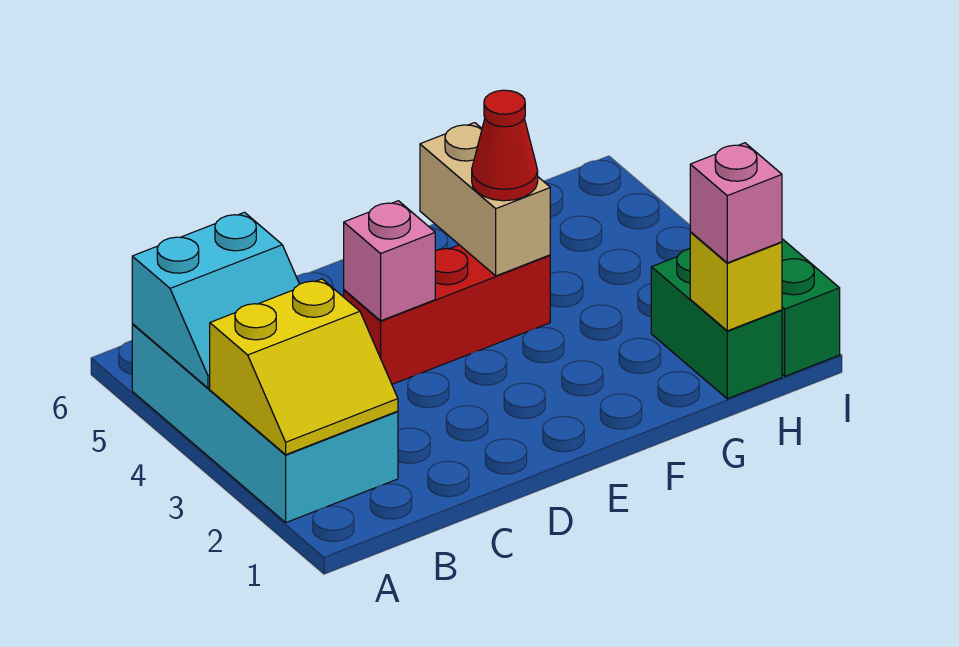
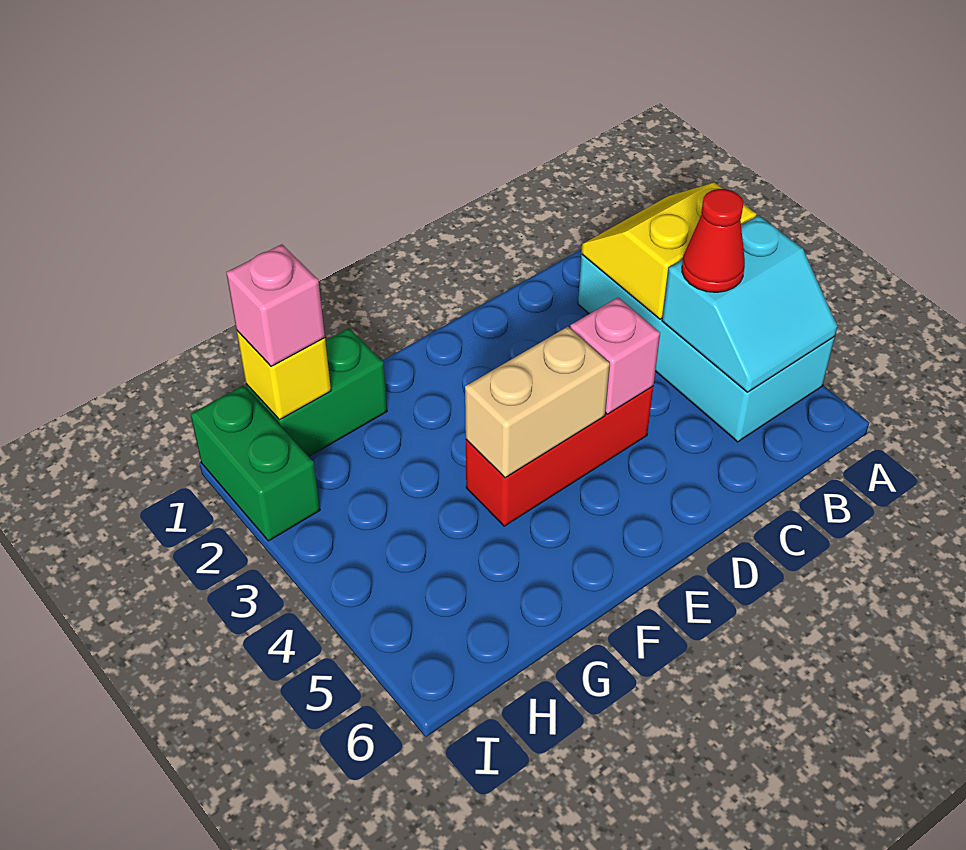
cyan slope A4:B5 level 2 top 5 -> cyan slope A4:B5 level 2 top 4
tan brick F4:F5 level 2 -> tan brick E4:F4 level 2
red cone F4 level 3 -> red cone B4 level 3
green brick H1:H2 level 1 -> green brick G1:H1 level 1

